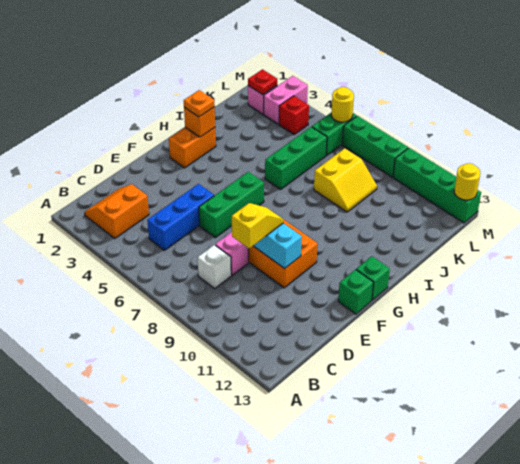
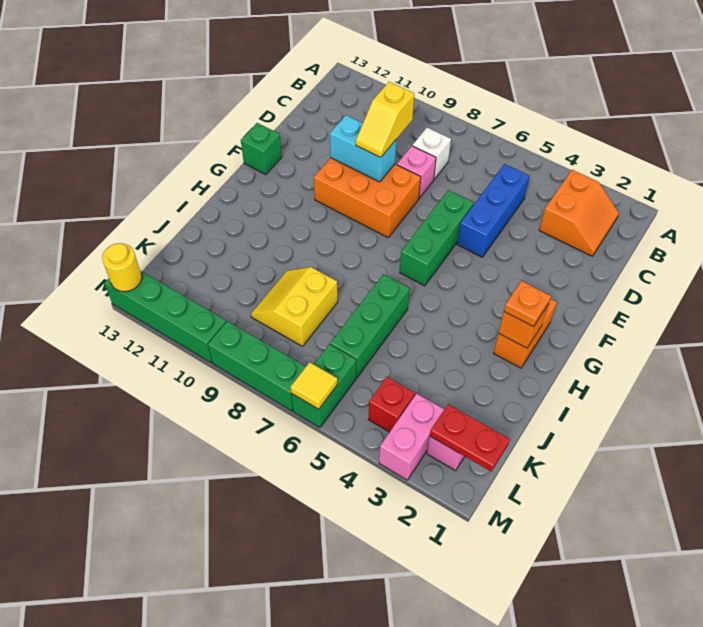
green brick G13 level 1 -> none
red plate L2 level 2 -> red plate L1:L2 level 2
yellow round brick M6 level 2 -> yellow tile M6 level 2

